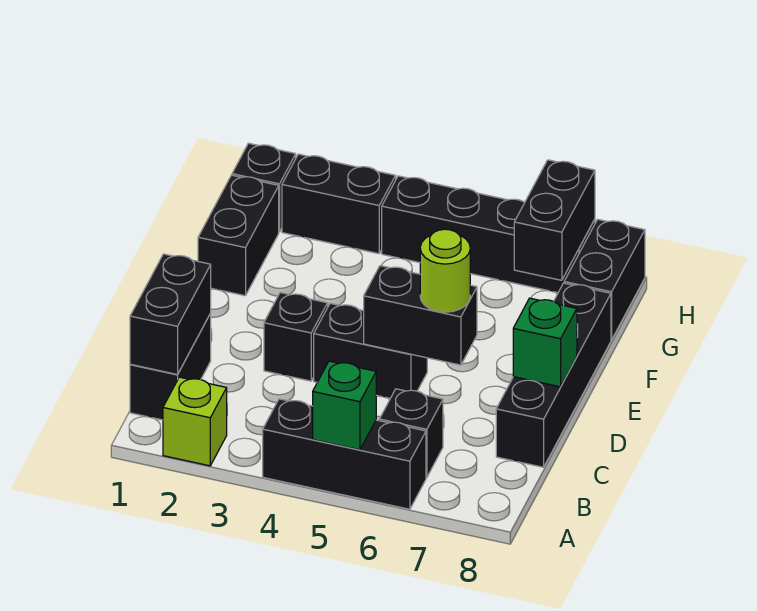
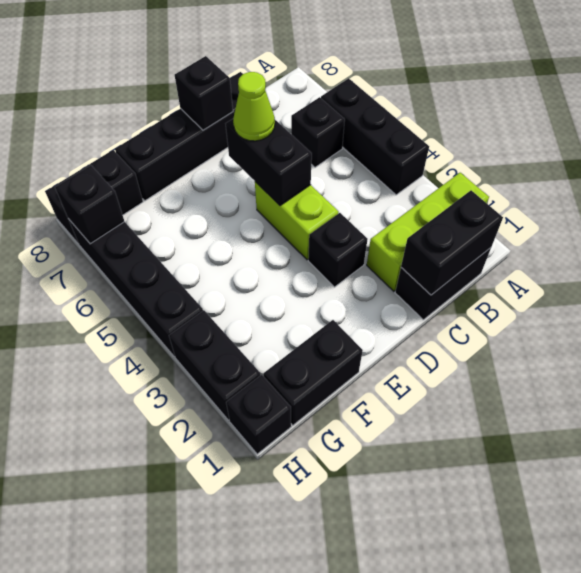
lime brick A2 level 1 -> lime brick A2:C2 level 1
green brick A5 level 2 -> none
black brick D4:D5 level 1 -> lime brick D4:D5 level 1
lime round brick D6 level 3 -> lime cone D6 level 3
green brick D8 level 2 -> black brick D8 level 2
black brick G7:H7 level 2 -> black brick H7 level 2

